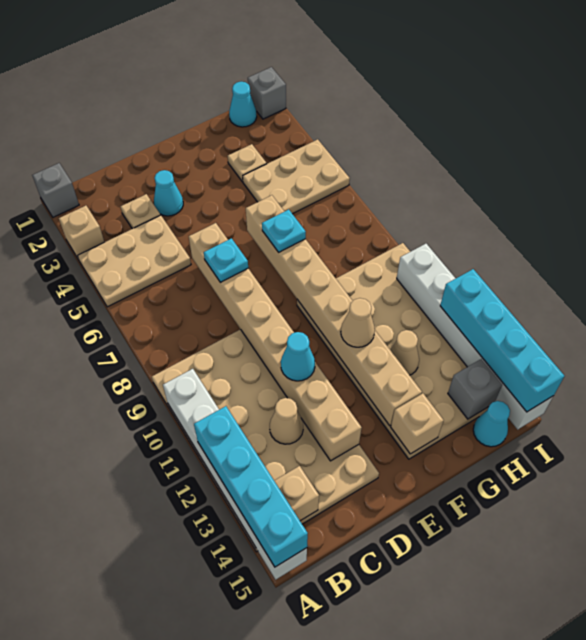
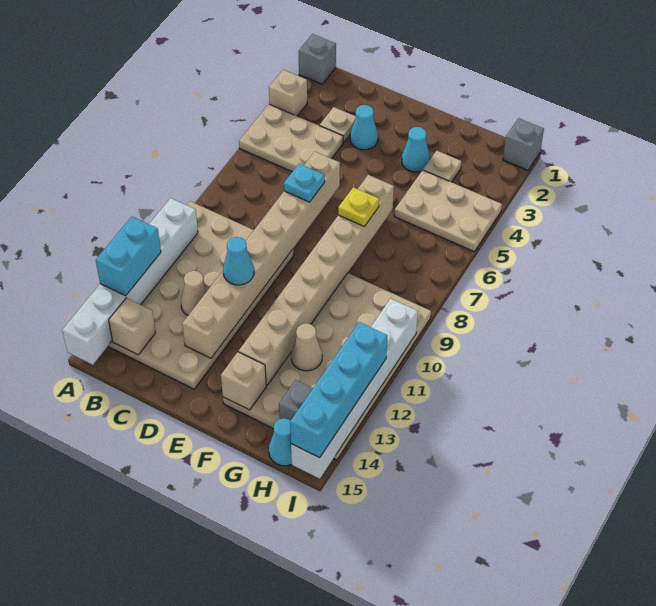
cyan brick A12:A15 level 3 -> cyan brick A12:A13 level 3
cyan plate F7 level 3 -> yellow plate F7 level 3
tan cone F11 level 3 -> none
cyan cone H1 level 1 -> cyan cone F3 level 1

